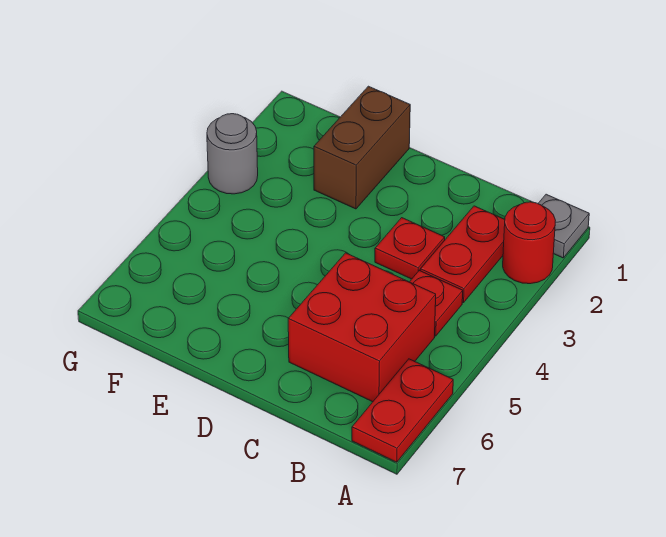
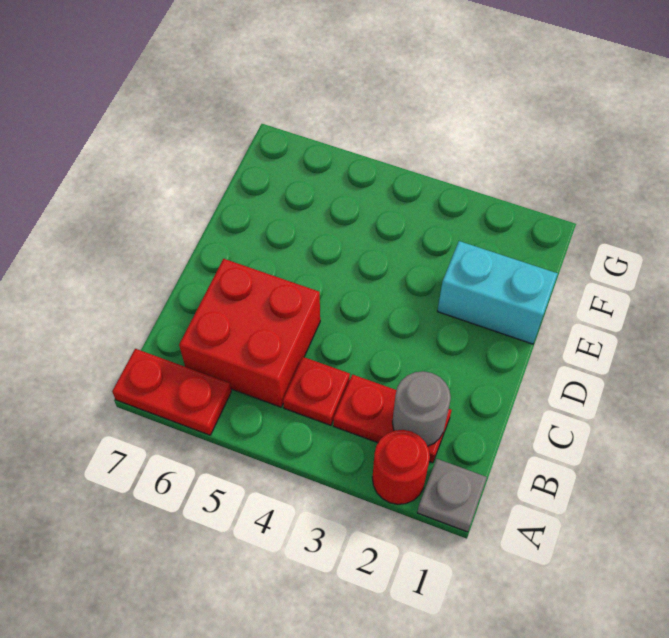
red plate C3 level 1 -> none
brown brick E1:E2 level 1 -> cyan brick E1:E2 level 1
grey round brick G3 level 1 -> grey round brick B2 level 2

